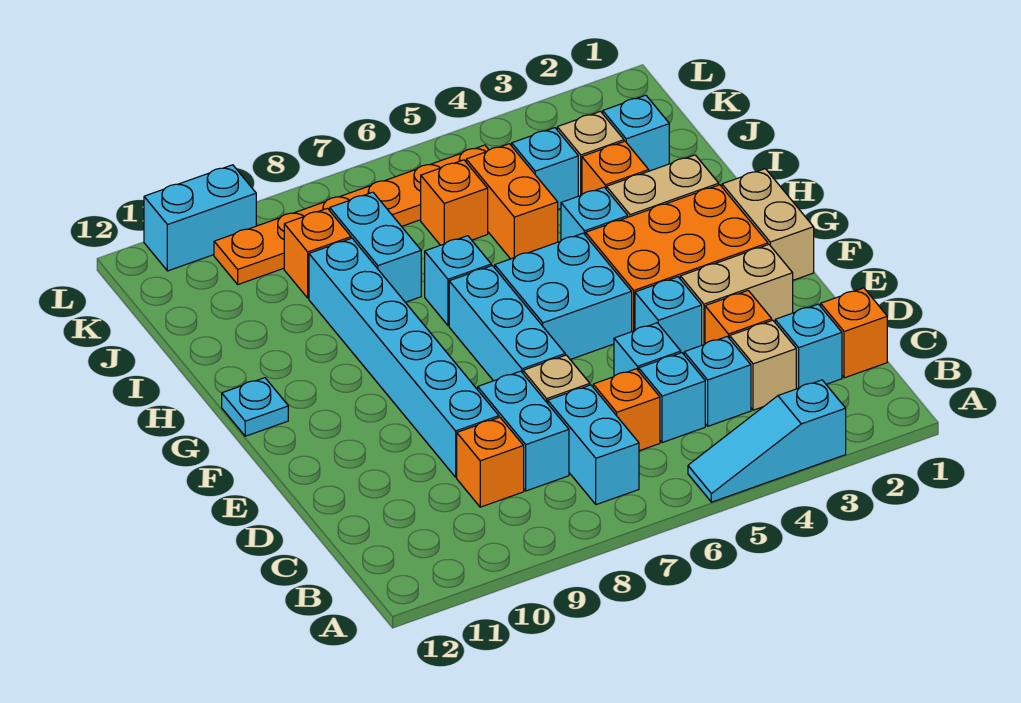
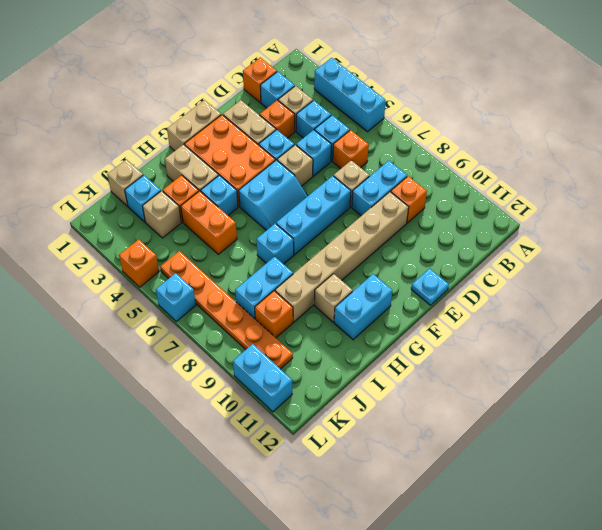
cyan slope A3:A5 level 1 top 3 -> cyan brick A3:A5 level 1
cyan brick B7:C7 level 1 -> cyan brick G11:H11 level 1
cyan brick D9:I9 level 1 -> tan brick D9:I9 level 1
none -> tan brick E5 level 1
cyan brick F5:G6 level 1 -> cyan slope F5:G6 level 1 top 5
cyan plate G12 level 1 -> cyan plate E12 level 1
none -> tan brick H10 level 1
orange brick I5:J5 level 1 -> orange brick I4:I5 level 1
none -> tan brick J1 level 1
cyan brick J4 level 1 -> cyan brick L6 level 1
orange brick J6 level 1 -> orange brick L4 level 1

